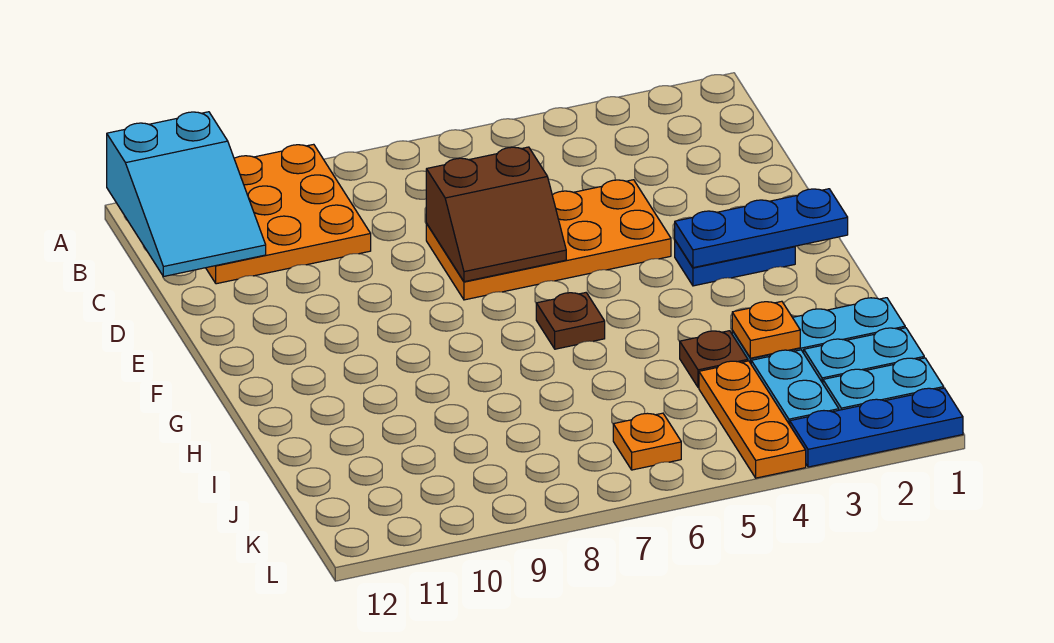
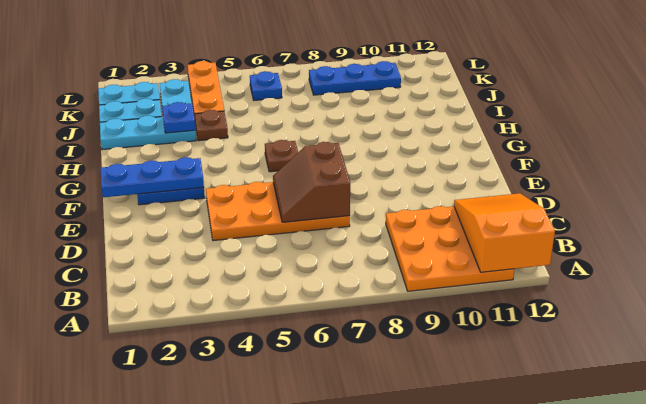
cyan slope A11:C12 level 2 top A -> orange slope A11:C12 level 2 top A
brown slope D6:E7 level 2 top D -> brown slope D6:E7 level 2 top 7
orange plate I3 level 2 -> blue plate I3 level 2
orange plate K6 level 1 -> blue plate K6 level 1
blue plate L1:L3 level 1 -> blue plate K8:K10 level 1

